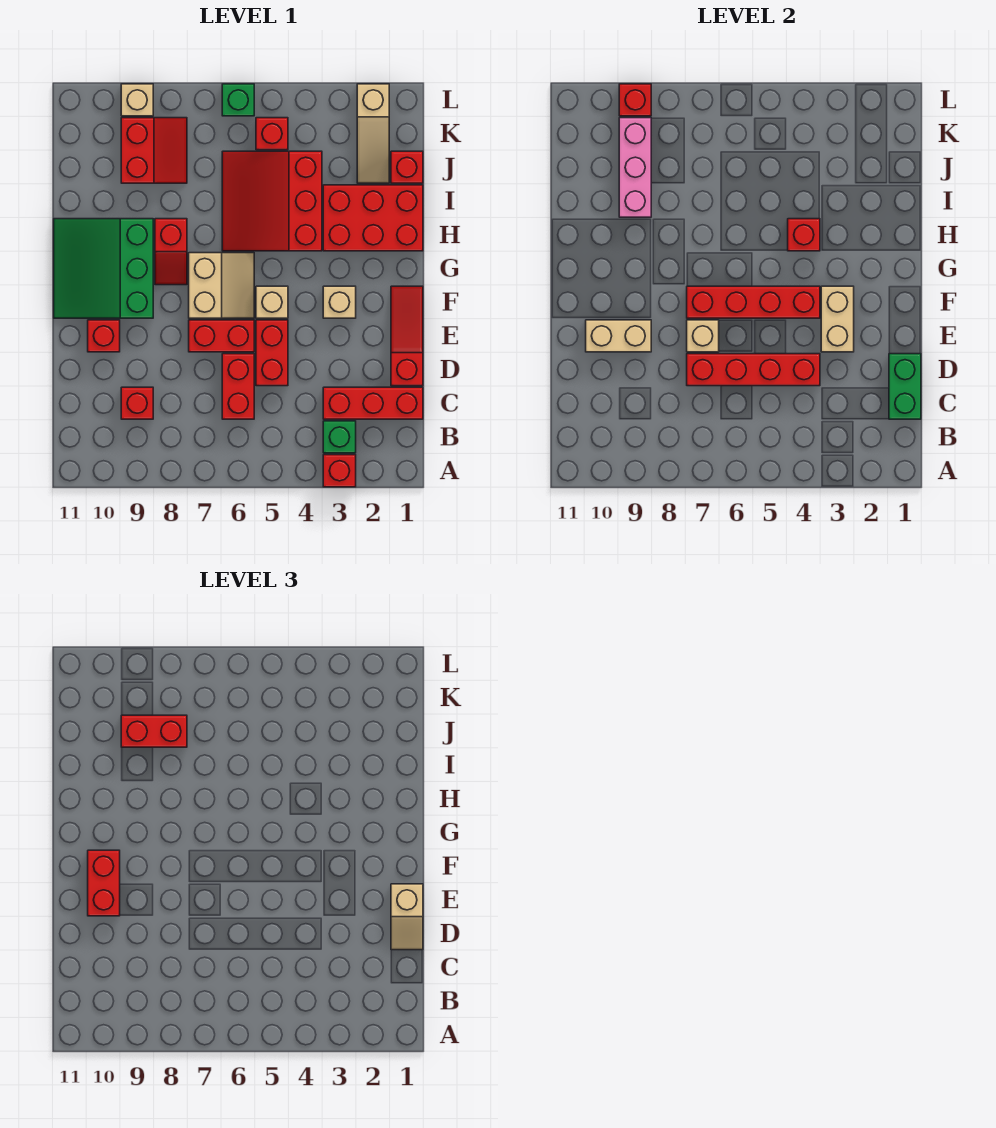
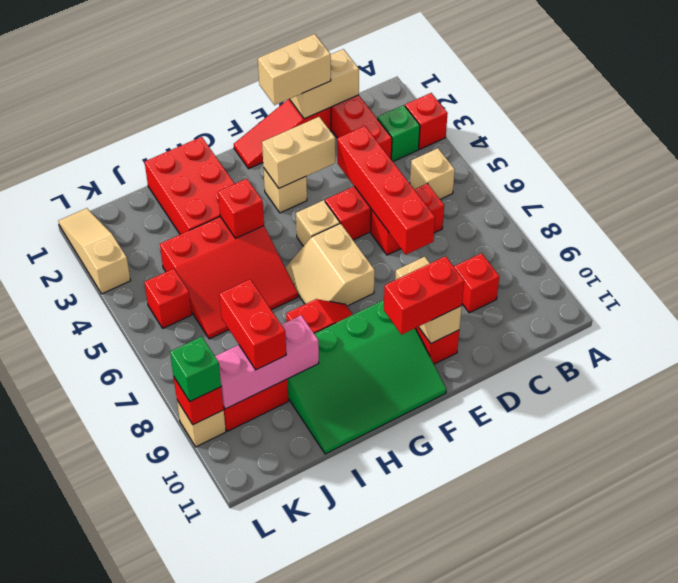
green brick C1:D1 level 2 -> tan brick C1:D1 level 2
tan slope D1:E1 level 3 top E -> tan brick D1:E1 level 3
red brick E6:E7 level 1 -> none
tan brick E7 level 2 -> tan brick B5 level 1
red brick F4:F7 level 2 -> none
tan slope F6:G7 level 1 top 7 -> tan slope F6:G7 level 1 top F
green slope F9:H11 level 1 top 9 -> green slope F9:I11 level 1 top 9
red brick J1 level 1 -> none
tan slope J2:L2 level 1 top L -> tan slope L1:L3 level 1 top 3
green brick L6 level 1 -> green brick L9 level 3

